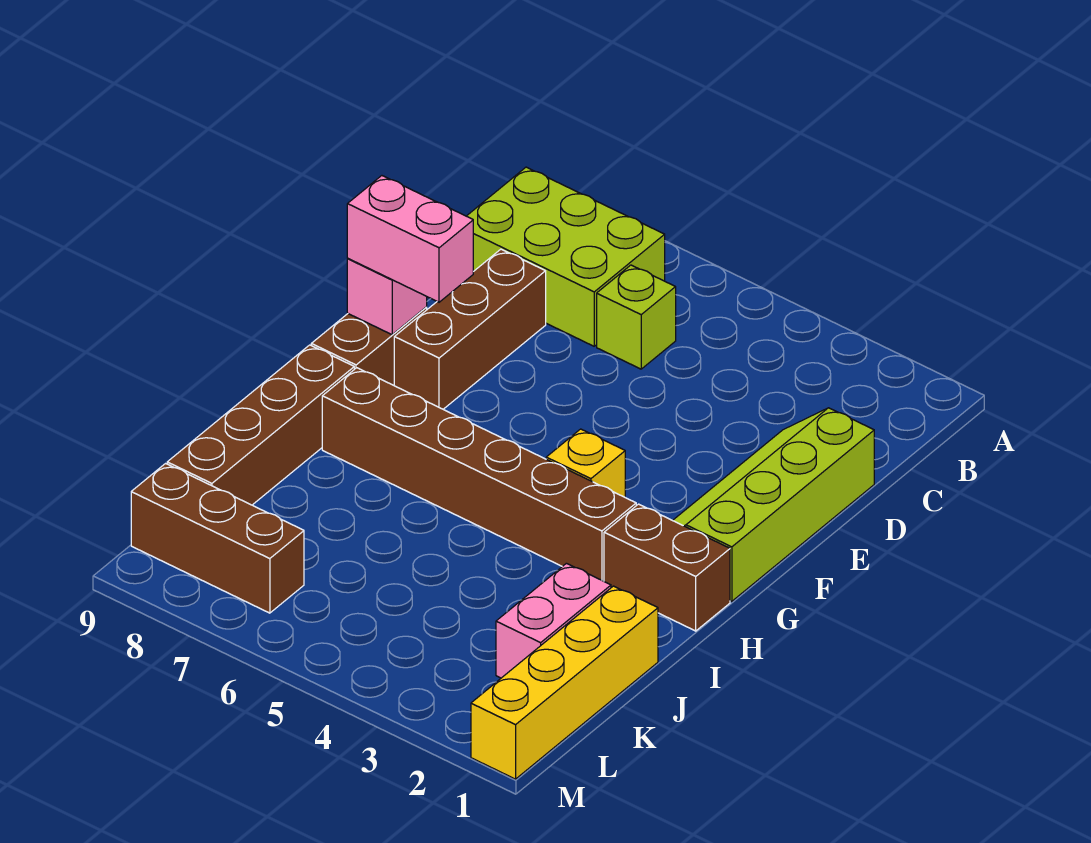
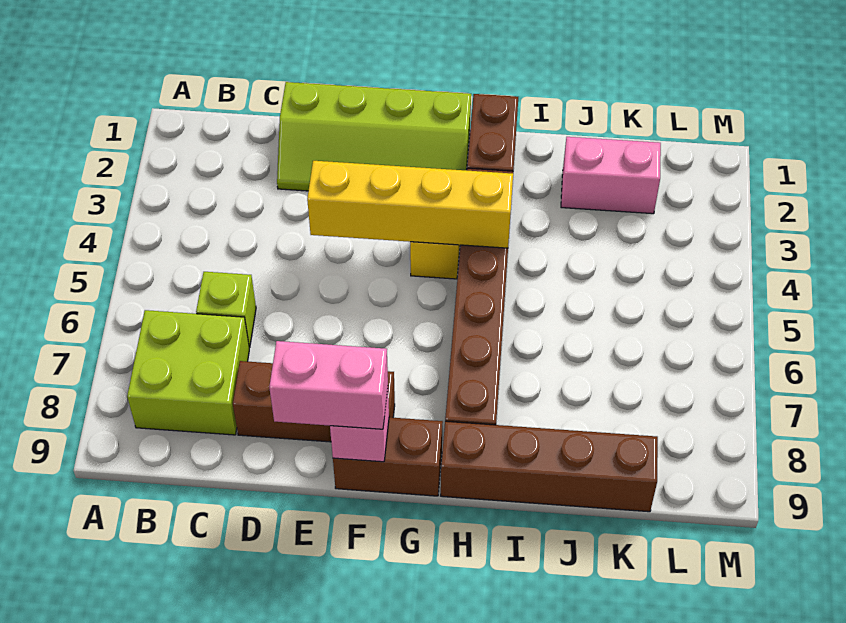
lime brick B7:C9 level 1 -> lime brick B7:C8 level 1
pink brick F8:F9 level 3 -> pink brick E9:F9 level 3
yellow brick J1:M1 level 1 -> yellow brick E4:H4 level 2
brown brick L7:L9 level 1 -> none

